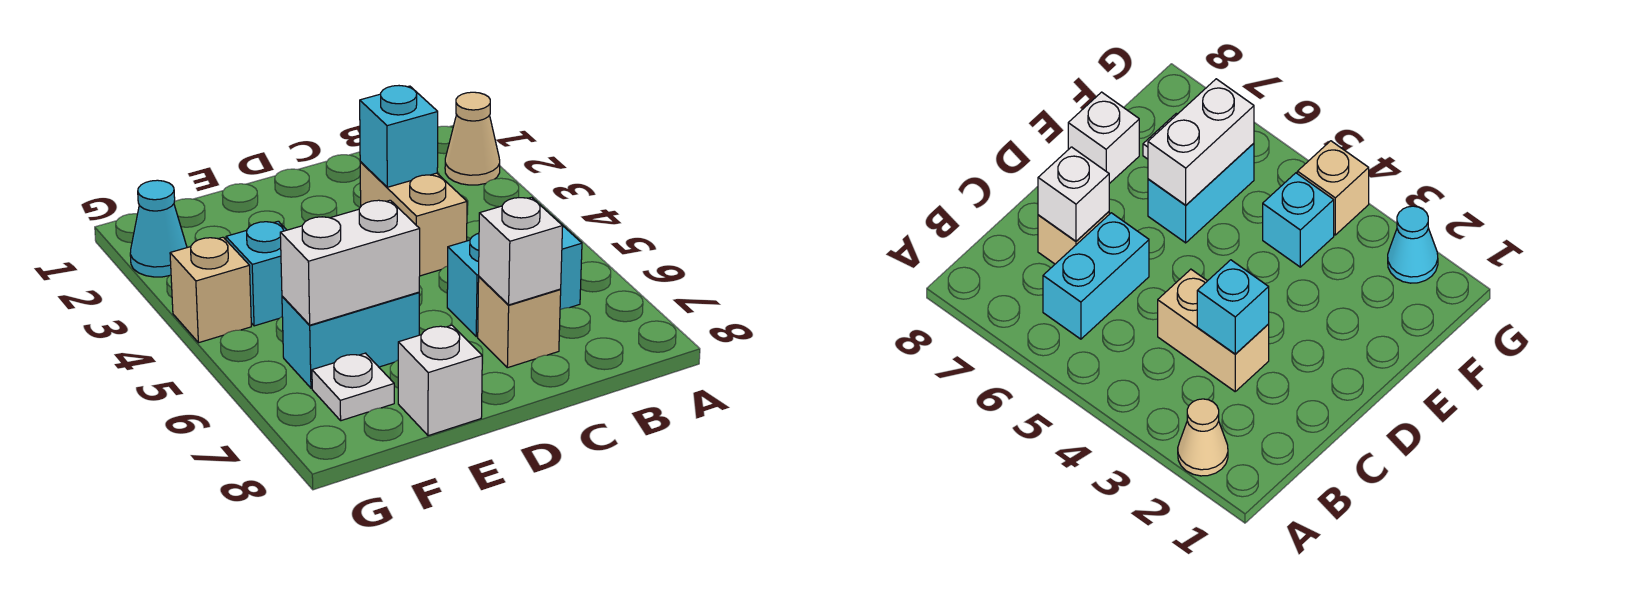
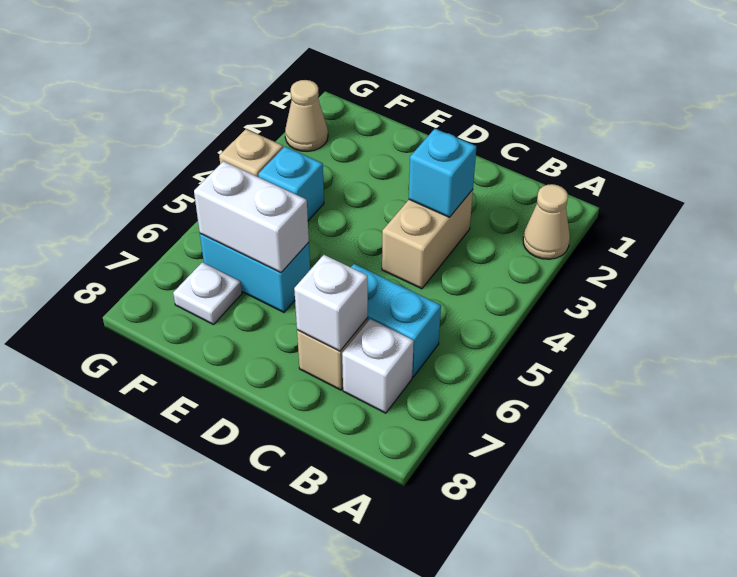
white brick E8 level 1 -> white brick B7 level 1
cyan cone G2 level 1 -> tan cone G2 level 1

